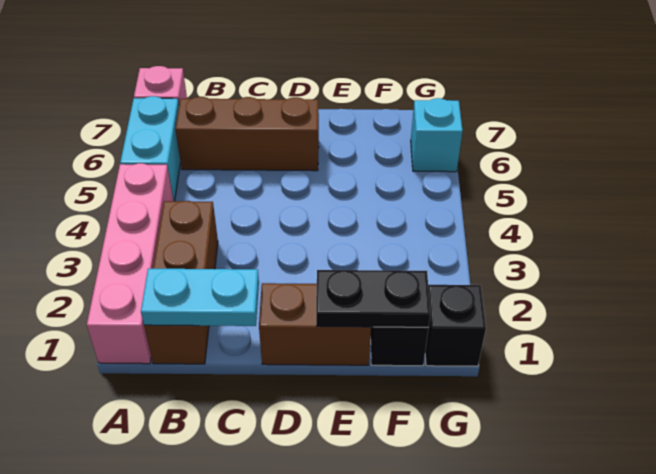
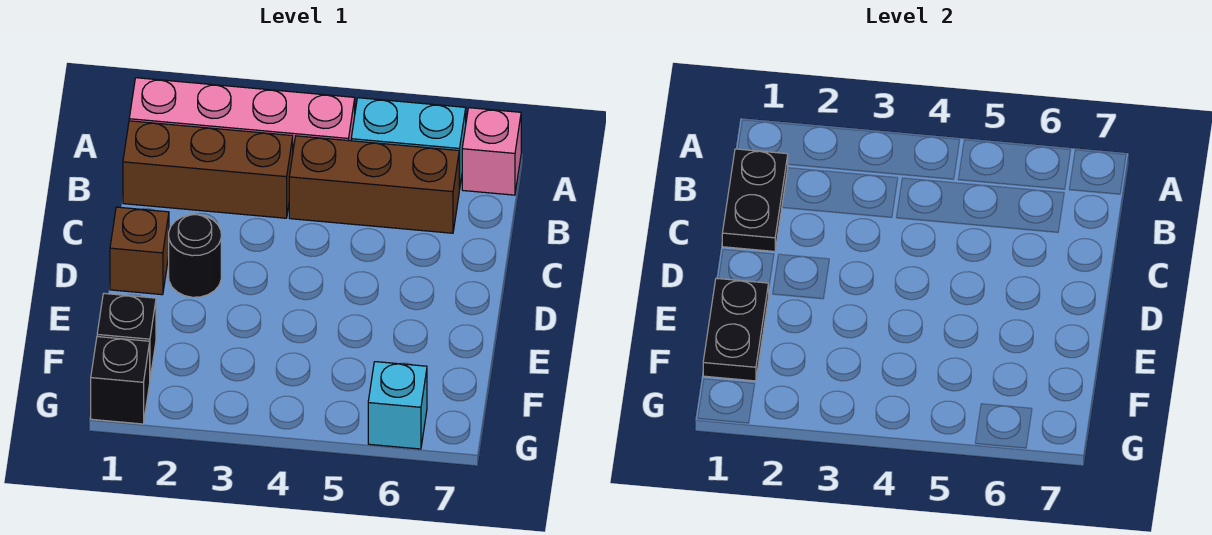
cyan plate B1:C1 level 2 -> black plate B1:C1 level 2
brown brick B6:D6 level 1 -> brown brick B4:B6 level 1
brown brick D1:E1 level 1 -> brown brick D1 level 1
none -> black round brick D2 level 1

